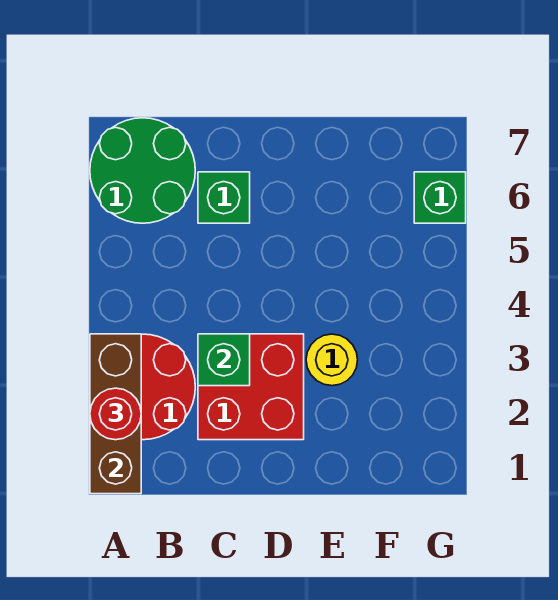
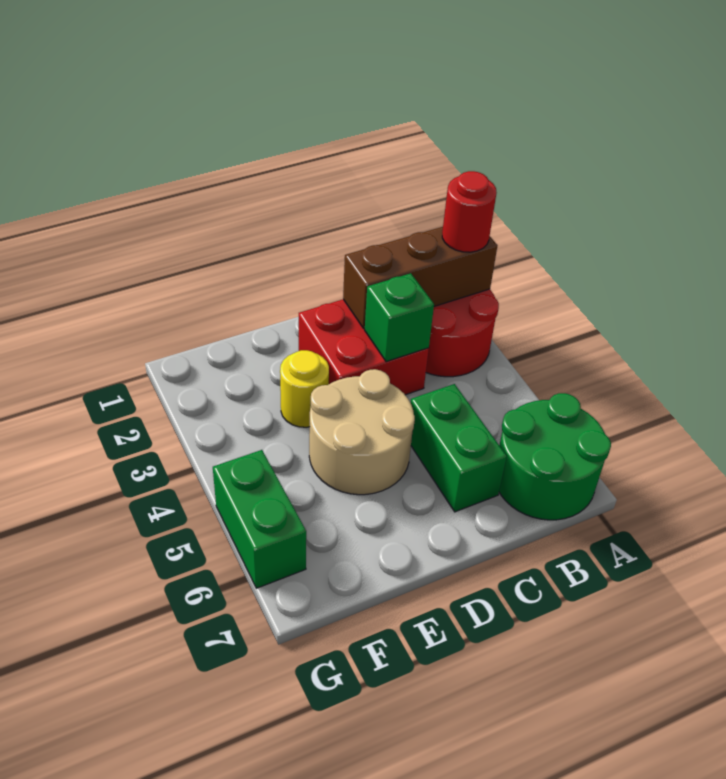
brown brick A1:A3 level 2 -> brown brick A2:C2 level 2
green brick C6 level 1 -> green brick C5:C6 level 1
none -> tan round brick D4:E5 level 1
green brick G6 level 1 -> green brick G5:G6 level 1

